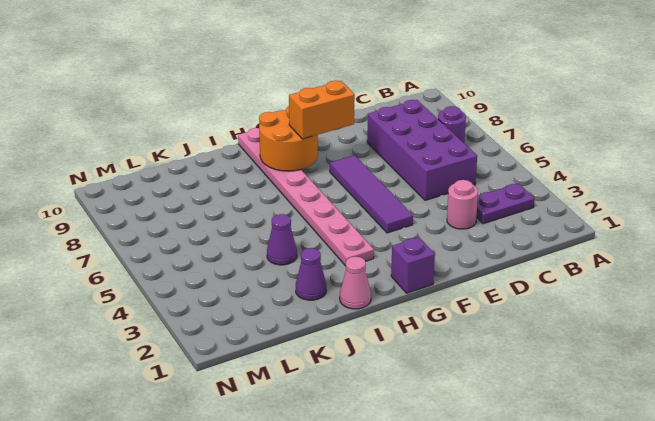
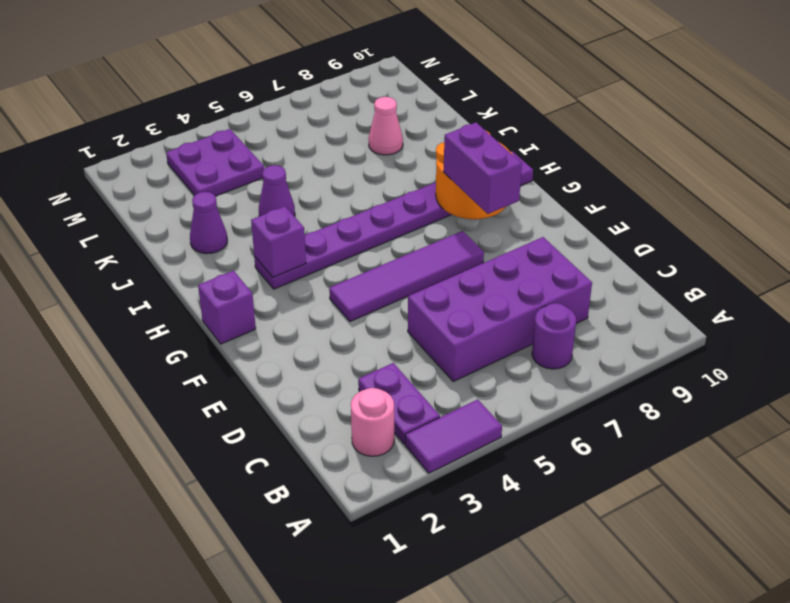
none -> purple tile A3:A4 level 1
pink round brick D3 level 1 -> pink round brick B2 level 1
orange brick F8:G8 level 3 -> purple brick F8:G8 level 3
pink plate H3:H10 level 1 -> purple plate H3:H10 level 1
none -> purple brick H3 level 2
pink cone I1 level 1 -> pink cone K8 level 1
none -> purple plate L3:M4 level 1

